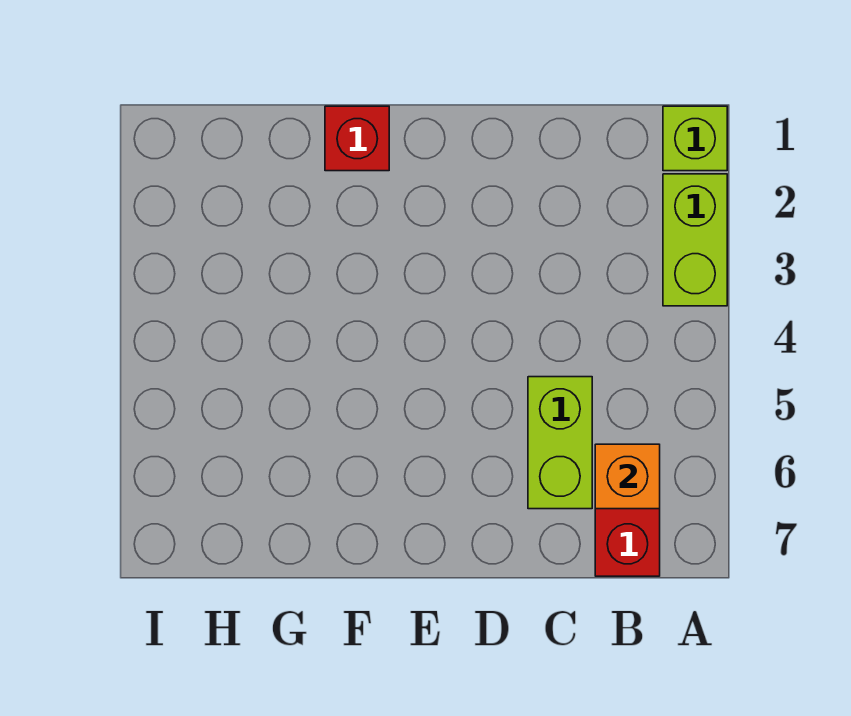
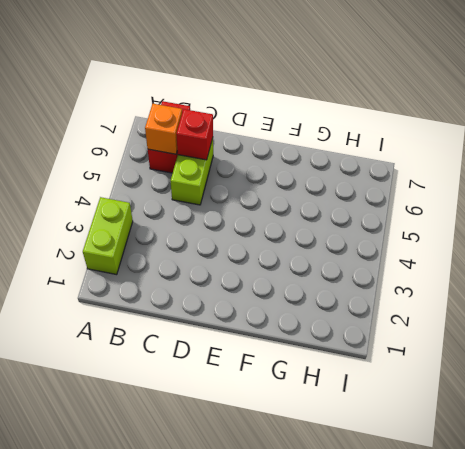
lime brick A1 level 1 -> none
red brick F1 level 1 -> red brick C6 level 2

